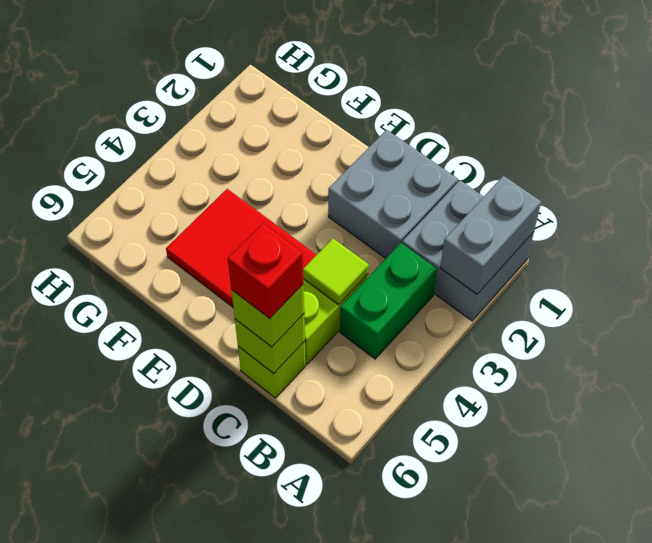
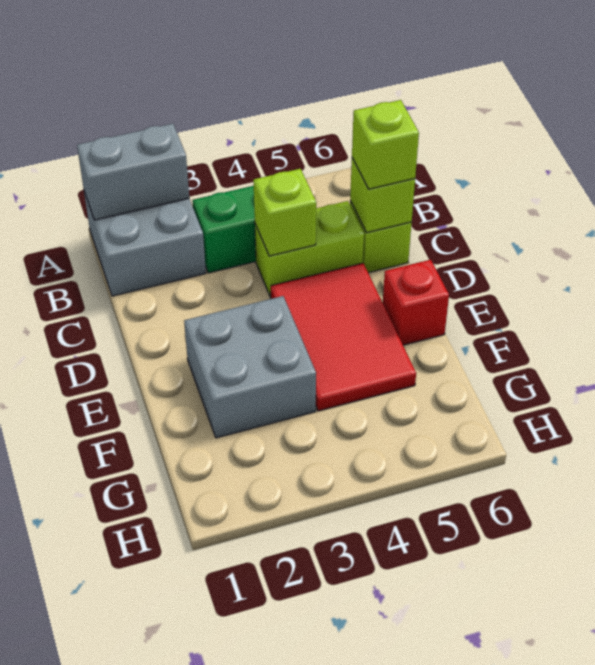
grey brick C1:D2 level 1 -> grey brick E2:F3 level 1
lime tile C4 level 2 -> lime brick C4 level 2
red brick C6 level 4 -> red brick E6 level 1

